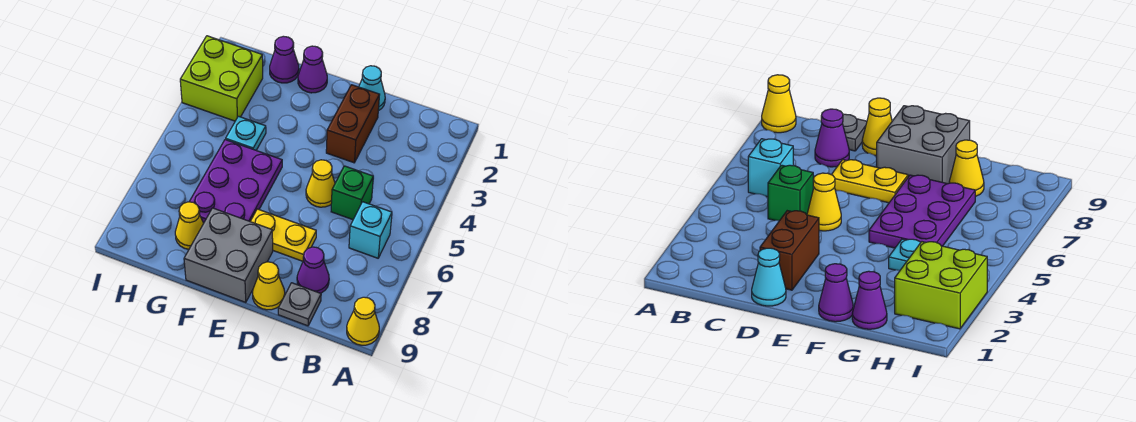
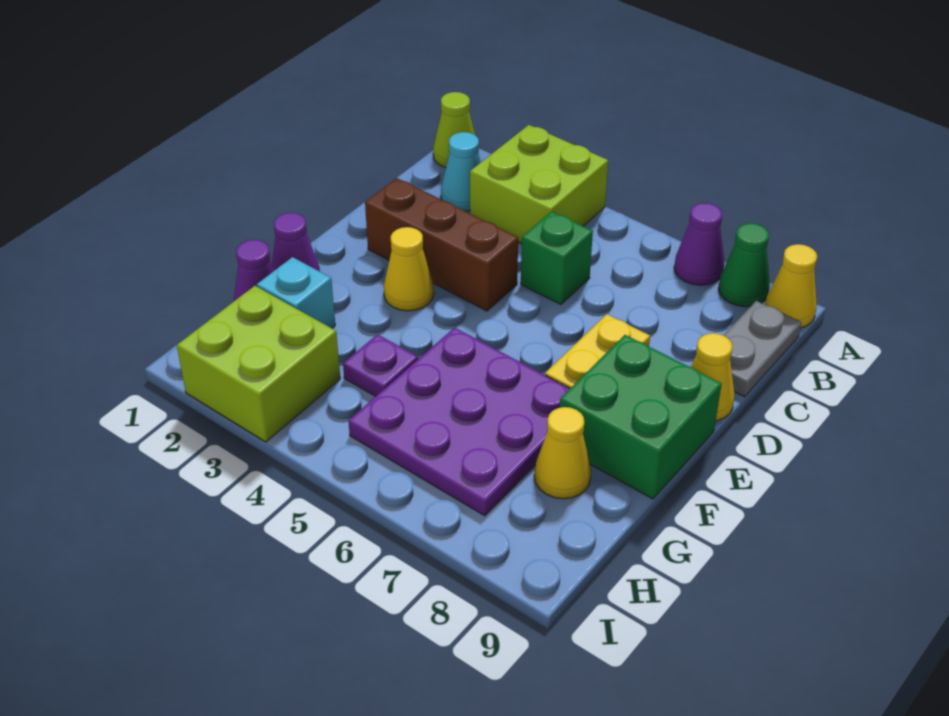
none -> lime cone A1 level 1
none -> lime brick A3:B4 level 1
none -> green cone A8 level 1
cyan brick B6 level 1 -> cyan brick G2 level 1
purple cone C8 level 1 -> purple cone A7 level 1
grey plate C9 level 1 -> grey plate B9:C9 level 1
cyan cone D1 level 1 -> cyan cone B2 level 1
brown brick D2:D3 level 1 -> brown brick D2:D4 level 1
yellow cone D5 level 1 -> yellow cone E3 level 1
grey brick E8:F9 level 1 -> green brick E8:F9 level 1
purple plate F5:G7 level 1 -> purple plate F5:H7 level 1
cyan plate G4 level 1 -> purple plate G4 level 1

